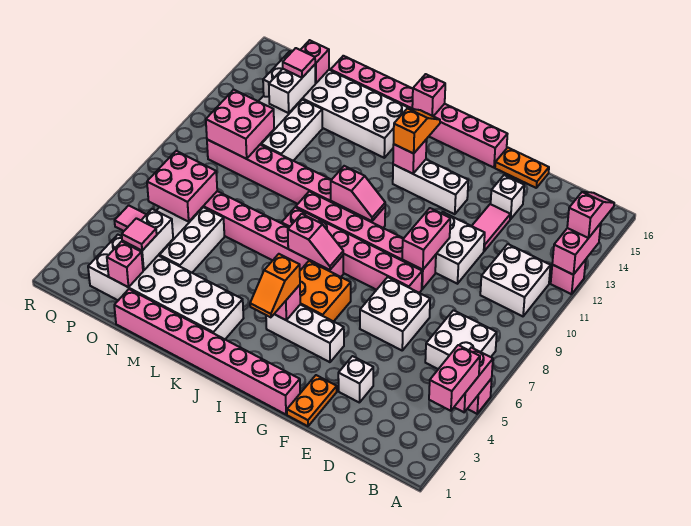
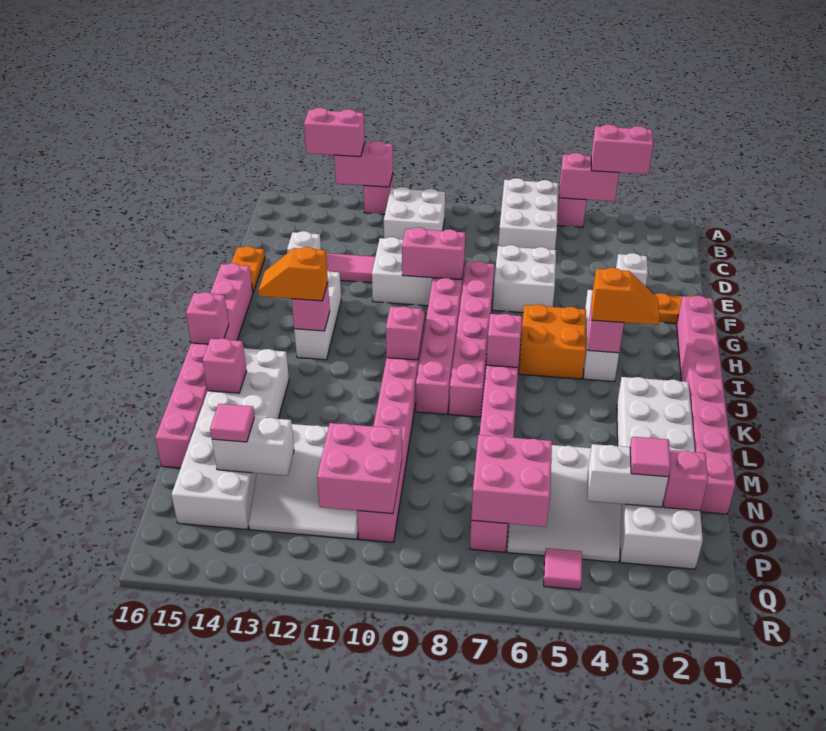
pink slope A13:A14 level 3 top 13 -> pink brick A13:A14 level 3
white brick B6:C7 level 1 -> white brick A6:C7 level 1
pink brick O15 level 2 -> pink brick L15 level 2

